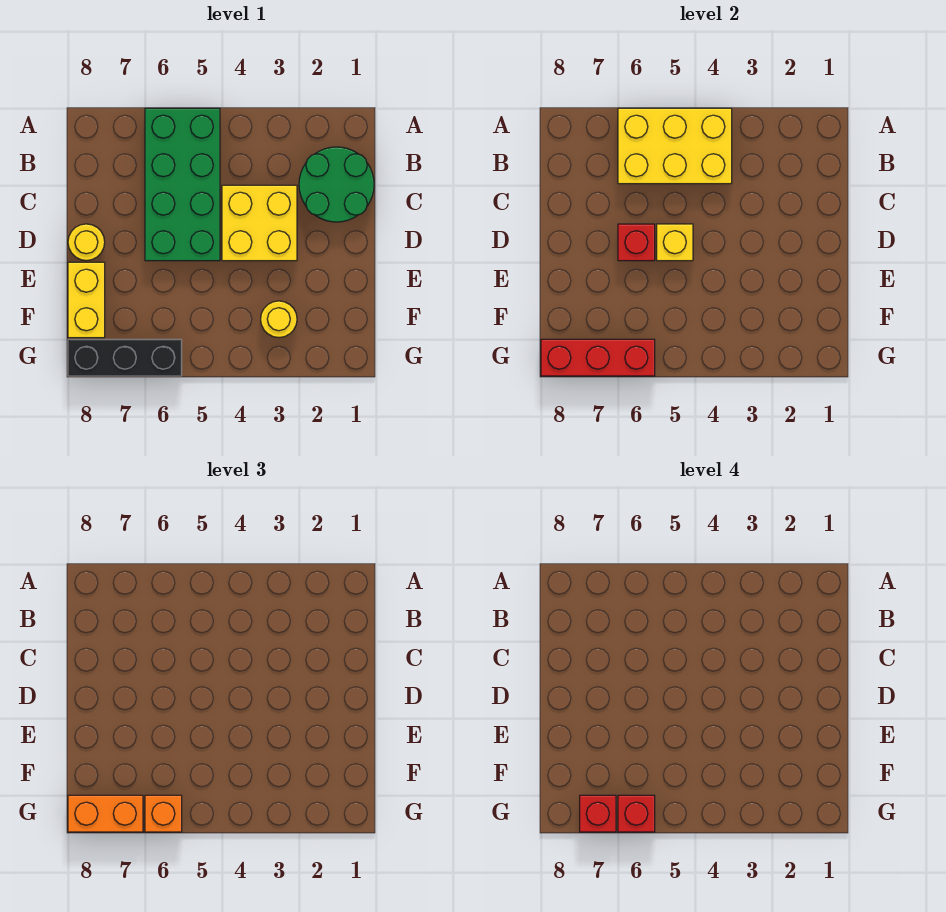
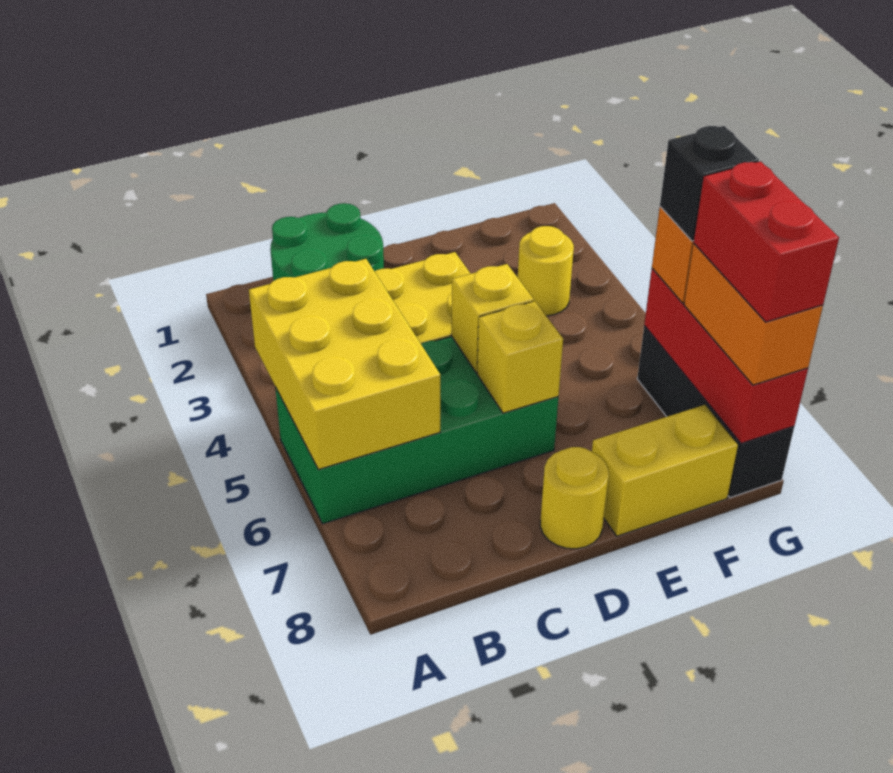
red brick D6 level 2 -> yellow brick D6 level 2
red brick G6 level 4 -> black brick G6 level 4
red brick G7 level 4 -> red brick G7:G8 level 4

